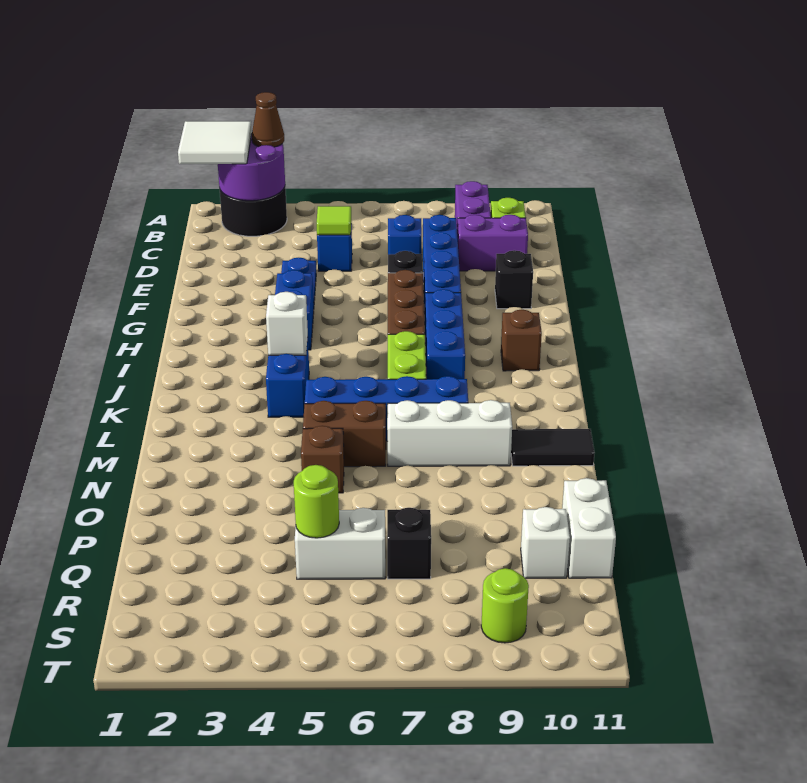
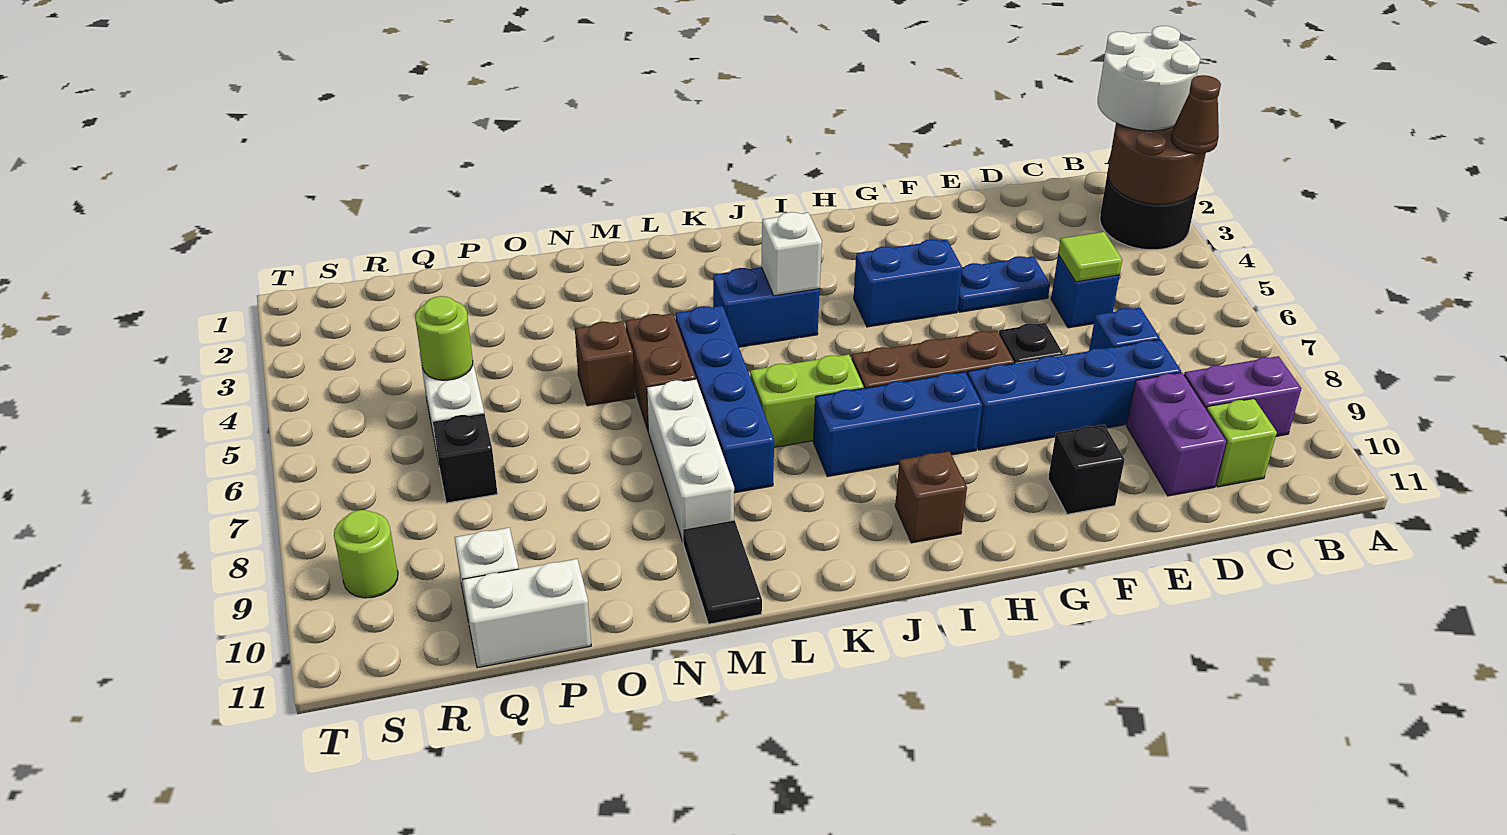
white tile A1:B2 level 3 -> white round brick A1:B2 level 3
purple round brick A2:B3 level 2 -> brown round brick A2:B3 level 2

